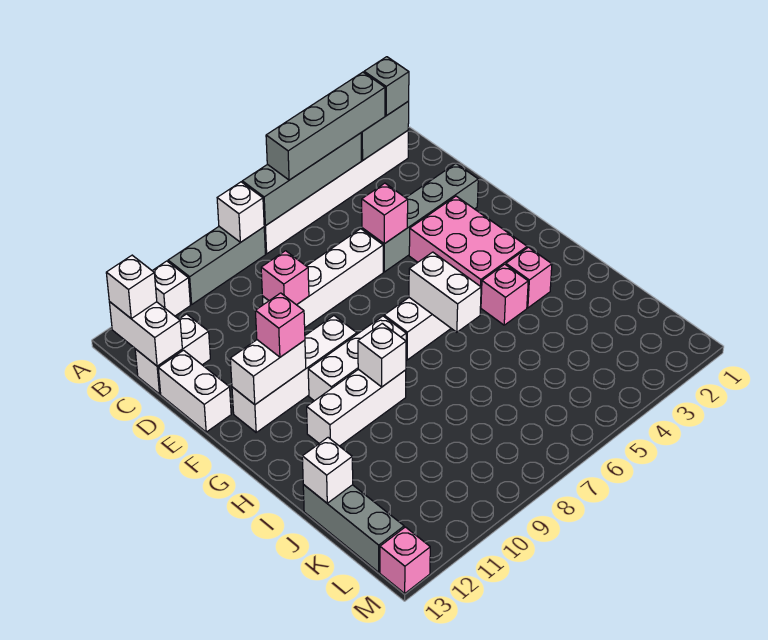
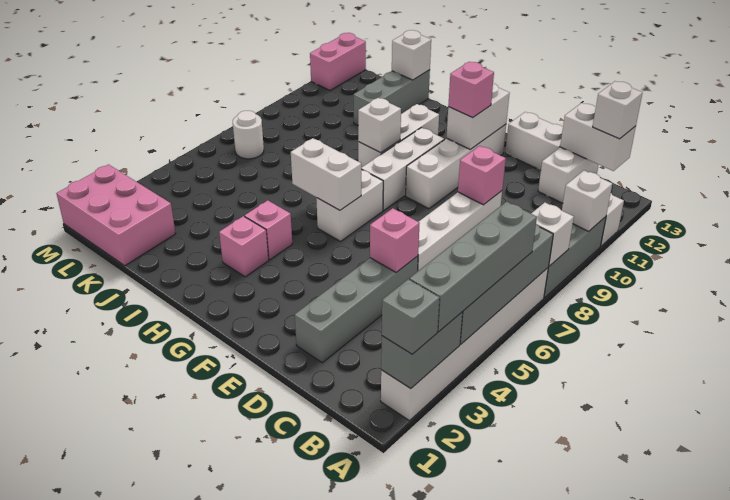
none -> white brick A10 level 2
pink brick E3:G4 level 1 -> pink brick K1:M2 level 1
grey brick J13:L13 level 1 -> grey brick J11:J13 level 1
none -> white round brick L7 level 1
pink brick M13 level 1 -> pink brick M12:M13 level 1

